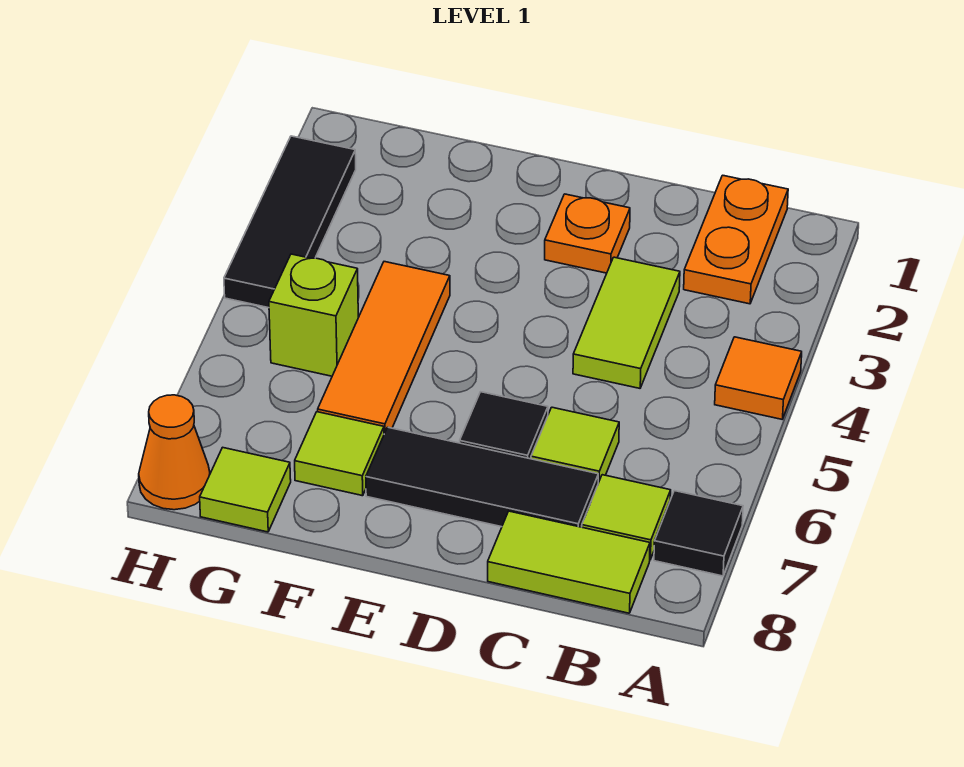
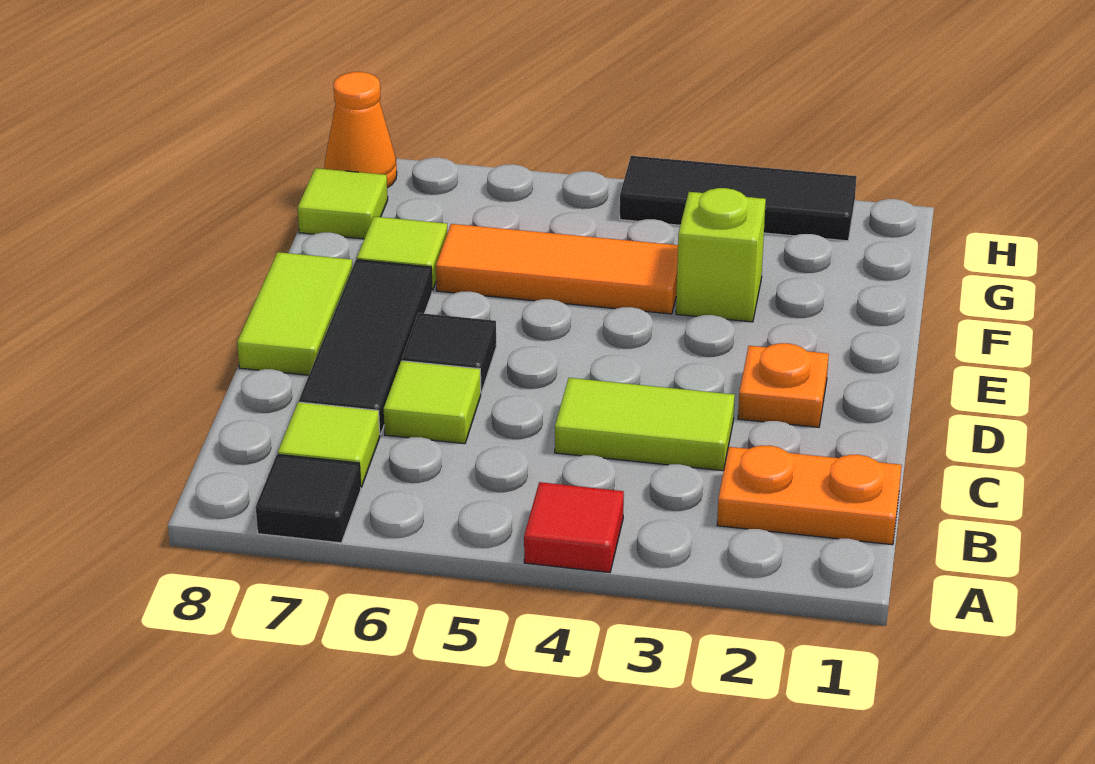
orange tile A4 level 1 -> red tile A4 level 1
lime tile B8:C8 level 1 -> lime tile D8:E8 level 1
lime brick G5 level 1 -> lime brick F3 level 1

